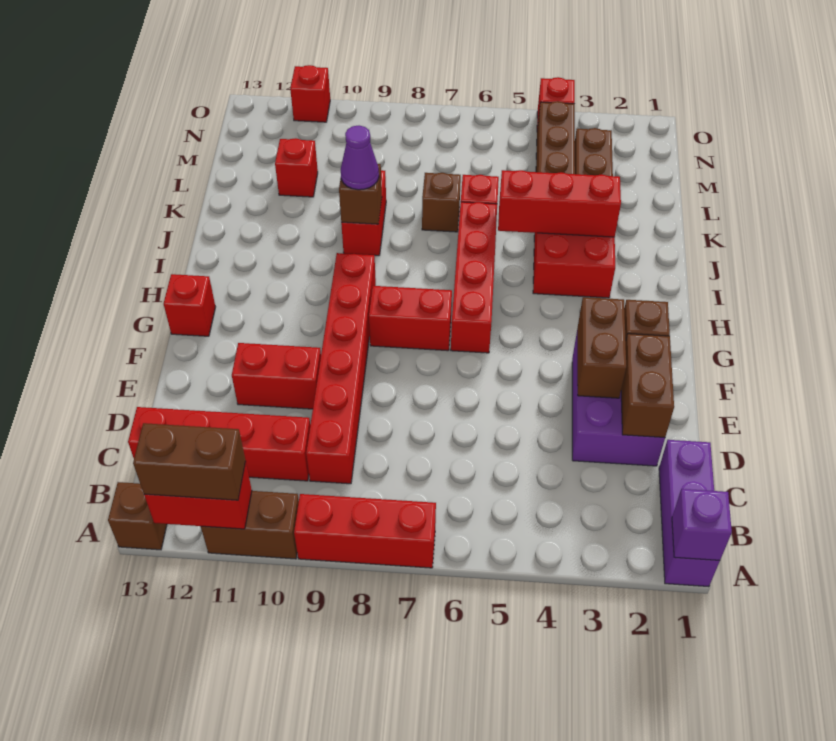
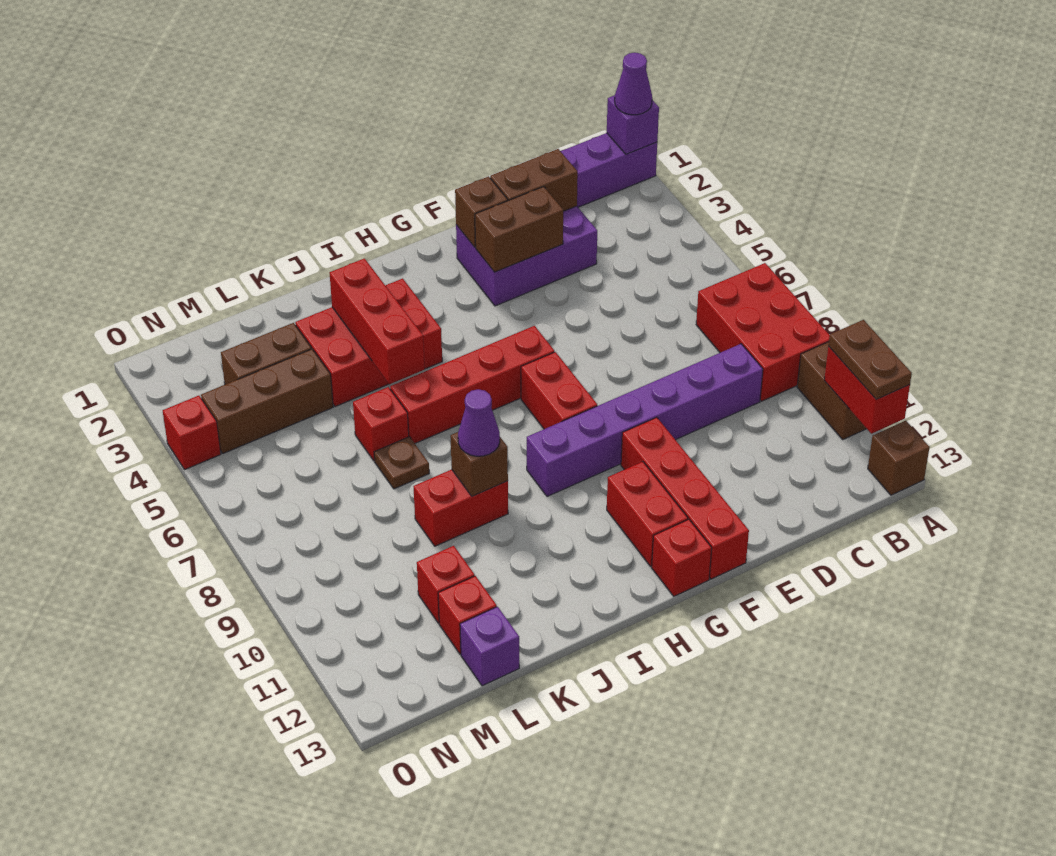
none -> purple cone A1 level 3
red brick A7:A9 level 1 -> red brick A7:B9 level 1
brown brick A11:A12 level 3 -> brown plate A11:A12 level 3
red brick C9:H9 level 1 -> purple brick C9:H9 level 1
red brick C10:C13 level 1 -> red brick F10:F13 level 1
red brick E10:E11 level 1 -> red brick G11:G12 level 1
brown brick K7 level 1 -> brown plate K7 level 1
none -> purple brick L13 level 1
red brick O11 level 1 -> red brick L12 level 1

